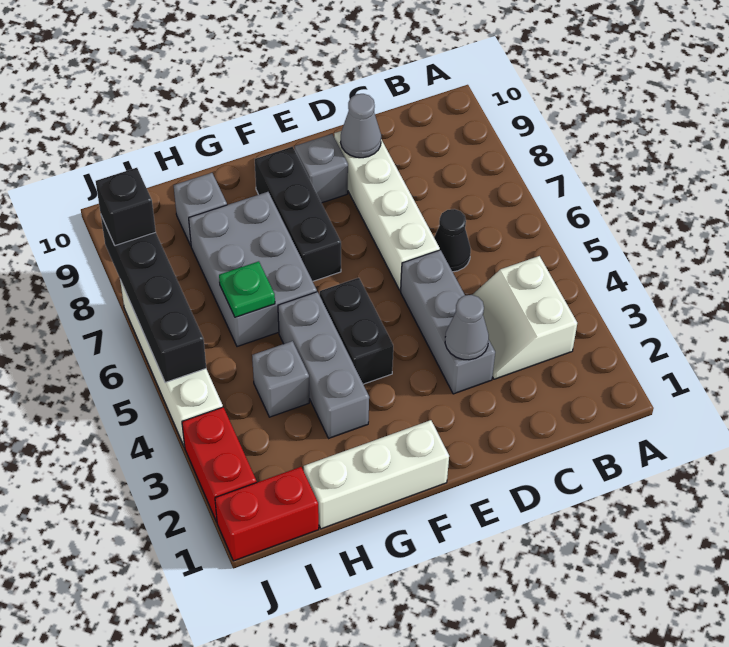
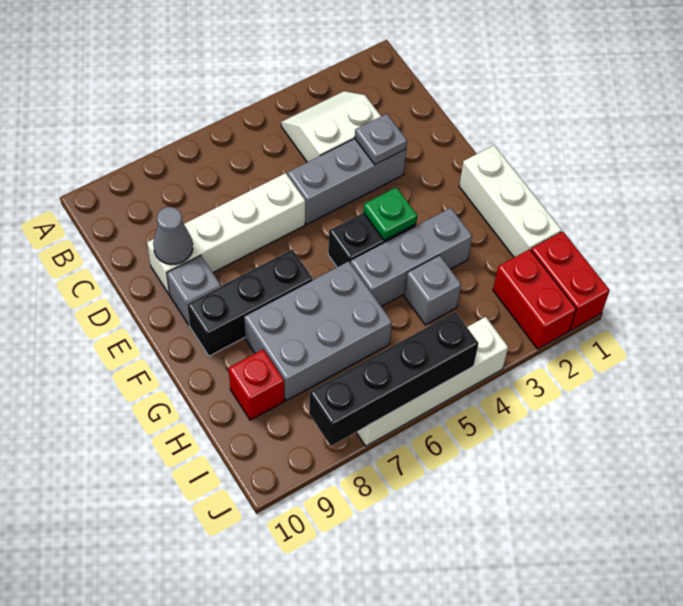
white slope B3:C4 level 1 top B -> white slope B3:C4 level 1 top C
black cone C6 level 1 -> none
grey cone D3 level 2 -> grey plate D3 level 2
green plate H6 level 2 -> green plate F4 level 2
grey brick H9 level 1 -> red brick H9 level 1
red brick J2:J3 level 1 -> red brick I2:J2 level 1
black brick J8 level 3 -> none

